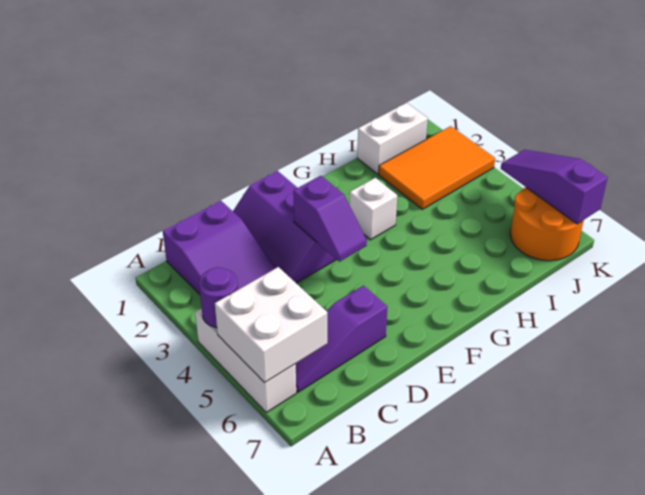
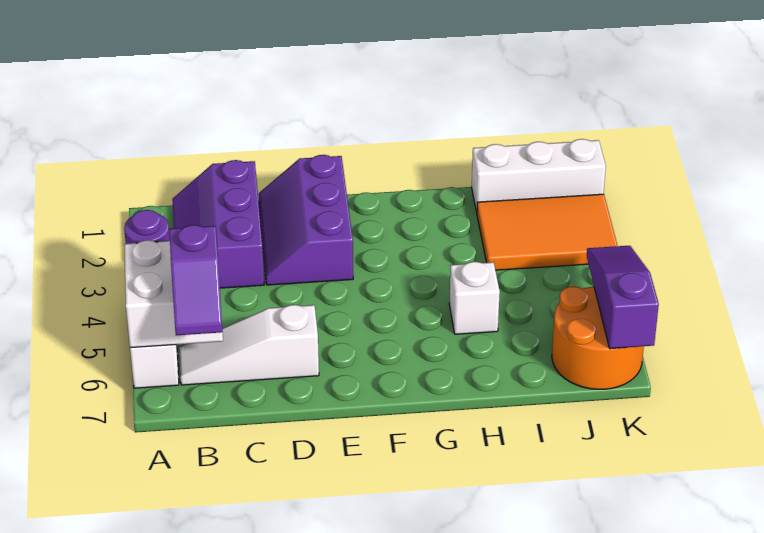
purple slope B1:C3 level 1 top 1 -> purple slope B1:C3 level 1 top C
purple slope B6:D6 level 1 top D -> white slope B6:D6 level 1 top D
purple slope E3:E4 level 2 top 3 -> purple slope B6:B7 level 3 top 6
white brick G3 level 1 -> white brick H5 level 1
white brick I1:J1 level 1 -> white brick I1:K1 level 1

